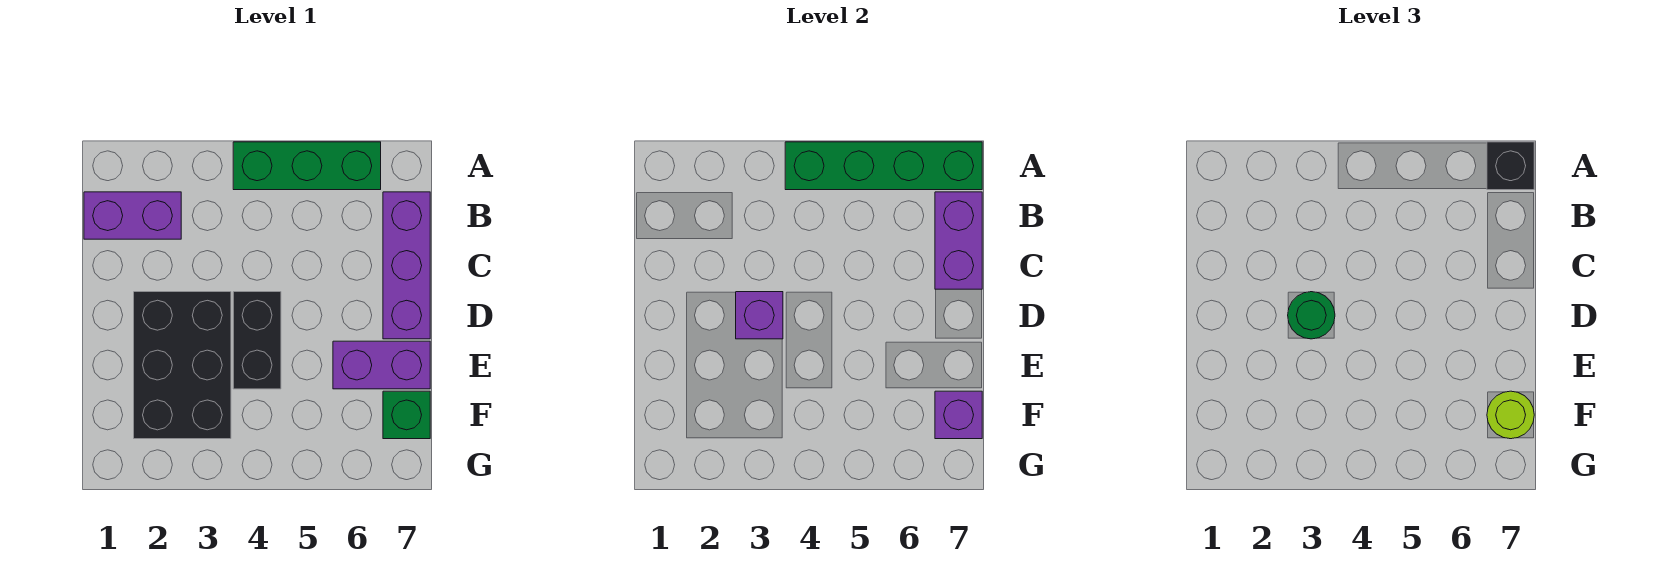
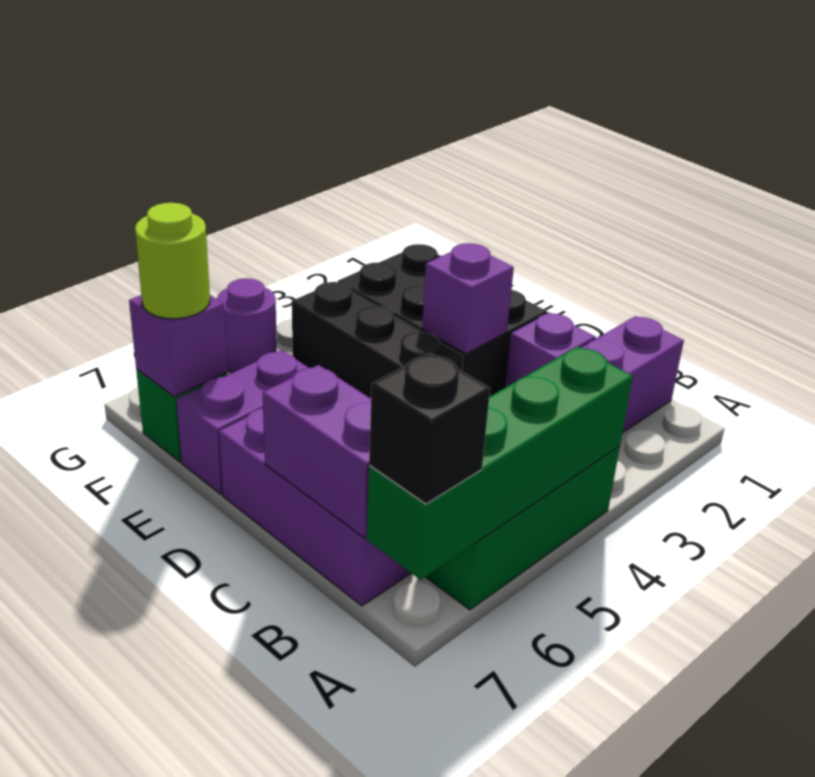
none -> purple brick C2 level 1
green round brick D3 level 3 -> none
black brick D4:E4 level 1 -> black brick D4:F4 level 1
none -> purple round brick G5 level 1

